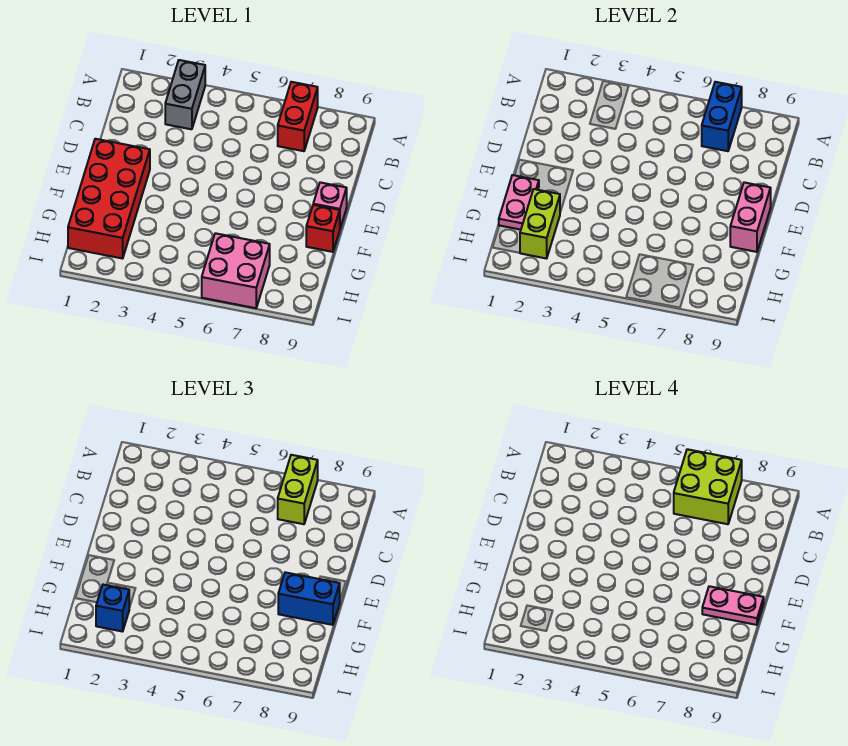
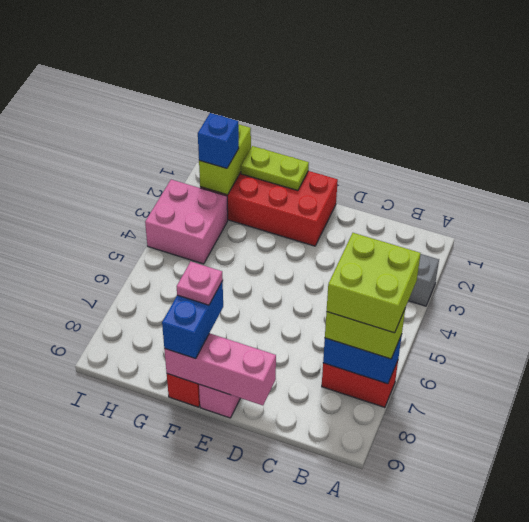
pink brick E9:F9 level 2 -> pink brick D9:F9 level 2
pink plate F1:G1 level 2 -> lime plate F1:G1 level 2
pink plate F8:F9 level 4 -> pink plate F8 level 4
lime brick G2:H2 level 2 -> lime brick H1:H2 level 2
pink brick H6:I7 level 1 -> pink brick H3:I4 level 1

